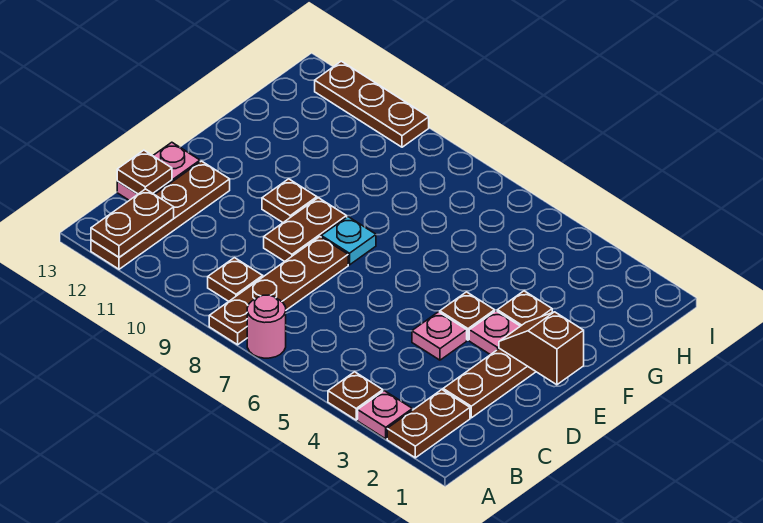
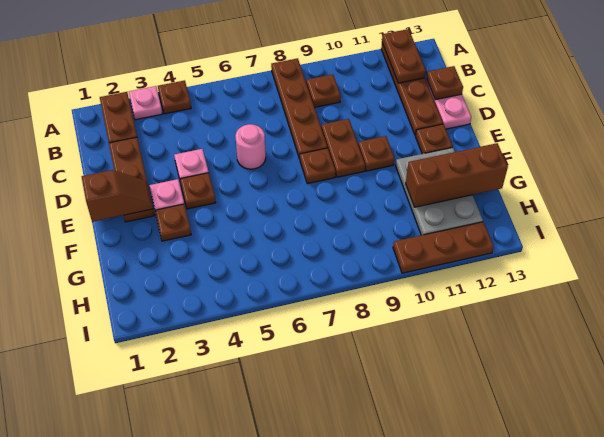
pink round brick A7 level 1 -> pink round brick D6 level 1
cyan plate E8 level 1 -> brown plate E8 level 1
none -> brown plate E12 level 1
none -> grey plate F11:H12 level 1
none -> brown brick G11:G13 level 2

